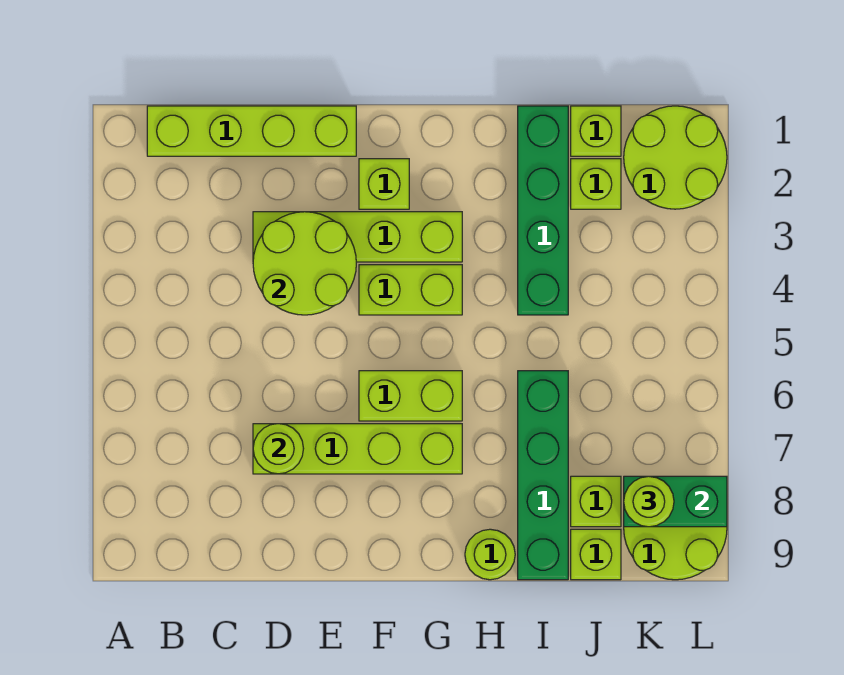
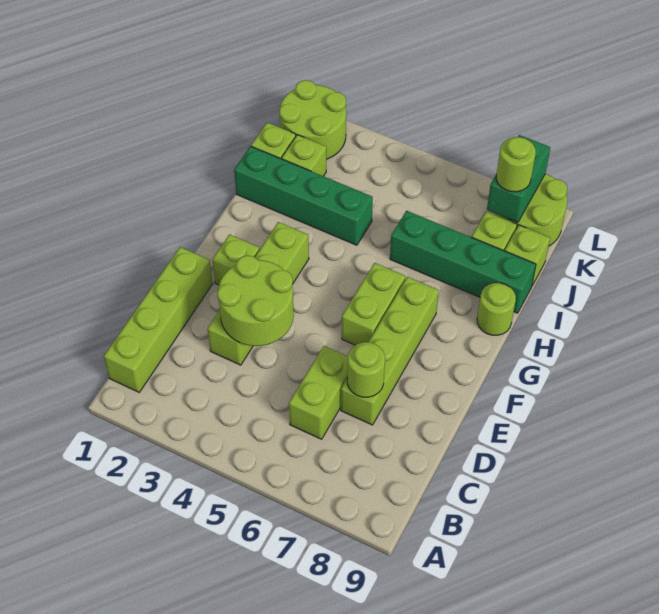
lime brick F4:G4 level 1 -> lime brick C6:D6 level 1

